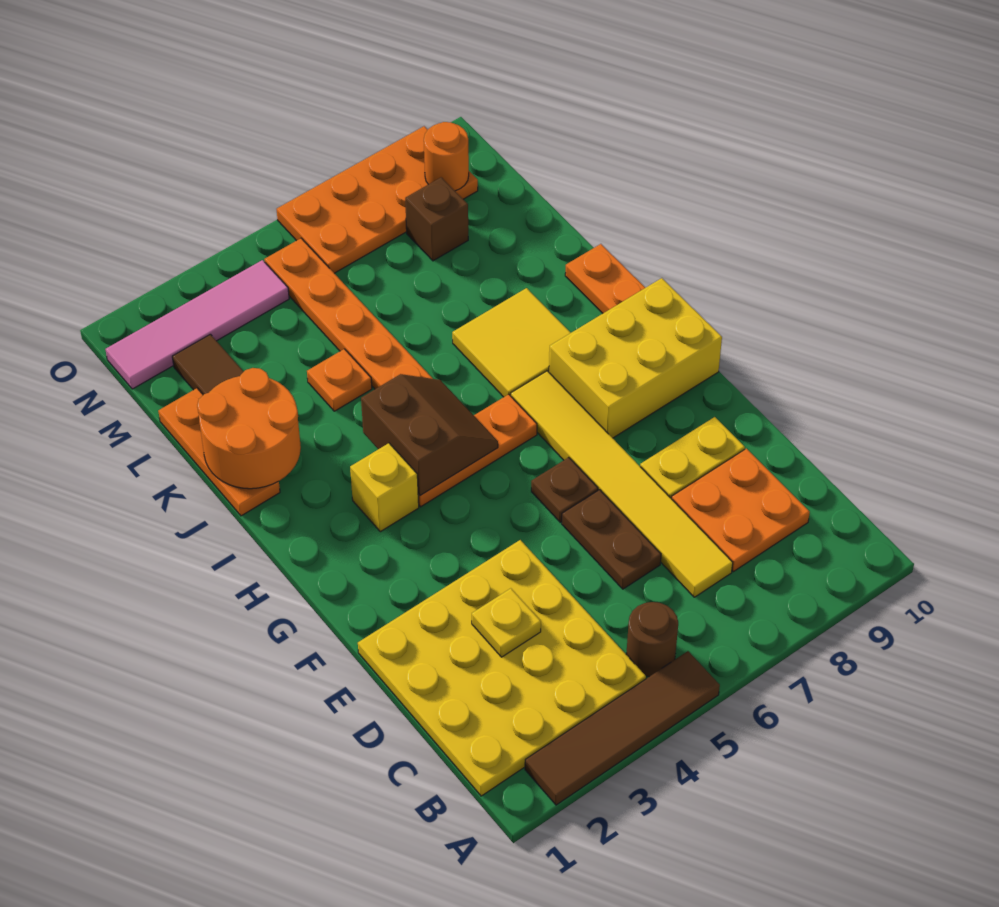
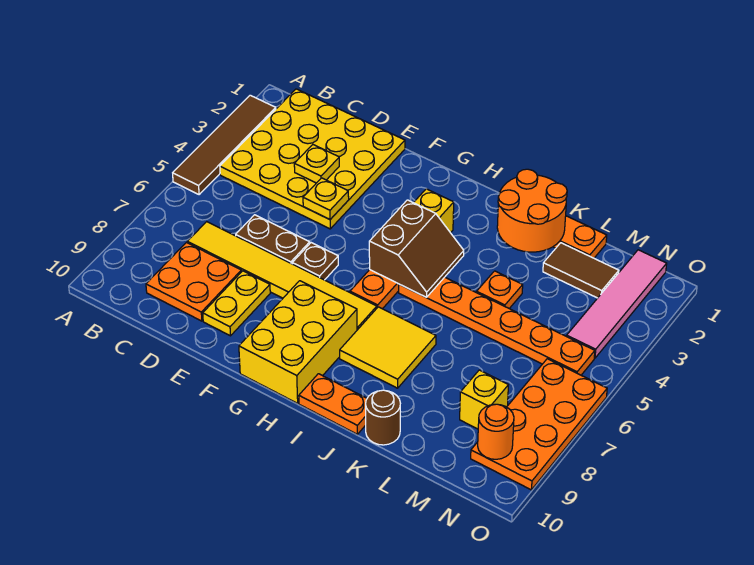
brown round brick B5 level 1 -> brown round brick K10 level 1
none -> yellow plate E4 level 2
brown slope H4:I5 level 2 top 4 -> brown slope H4:I5 level 2 top H
brown brick M8 level 1 -> yellow brick M8 level 1

